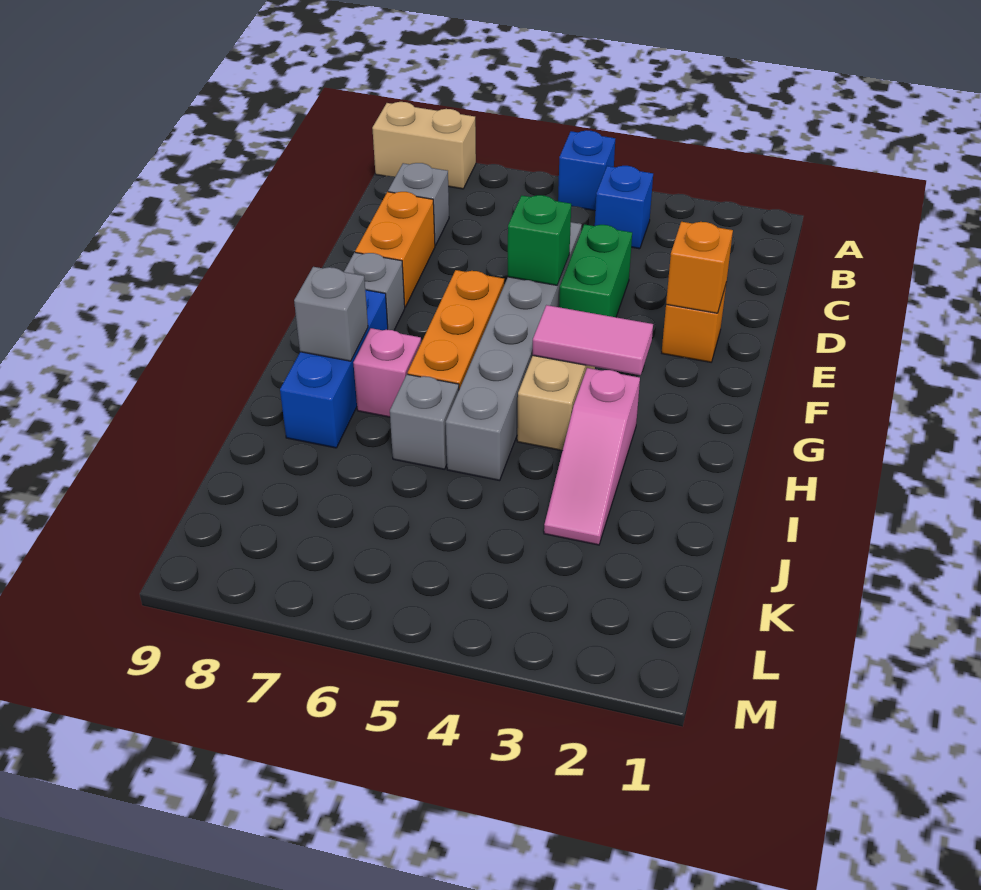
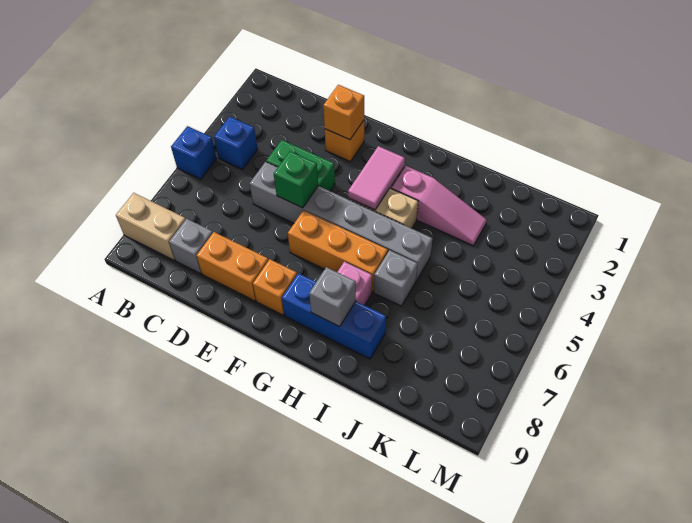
tan brick A8:A9 level 1 -> tan brick A8:B8 level 1
grey brick F8 level 1 -> orange brick F8 level 1

